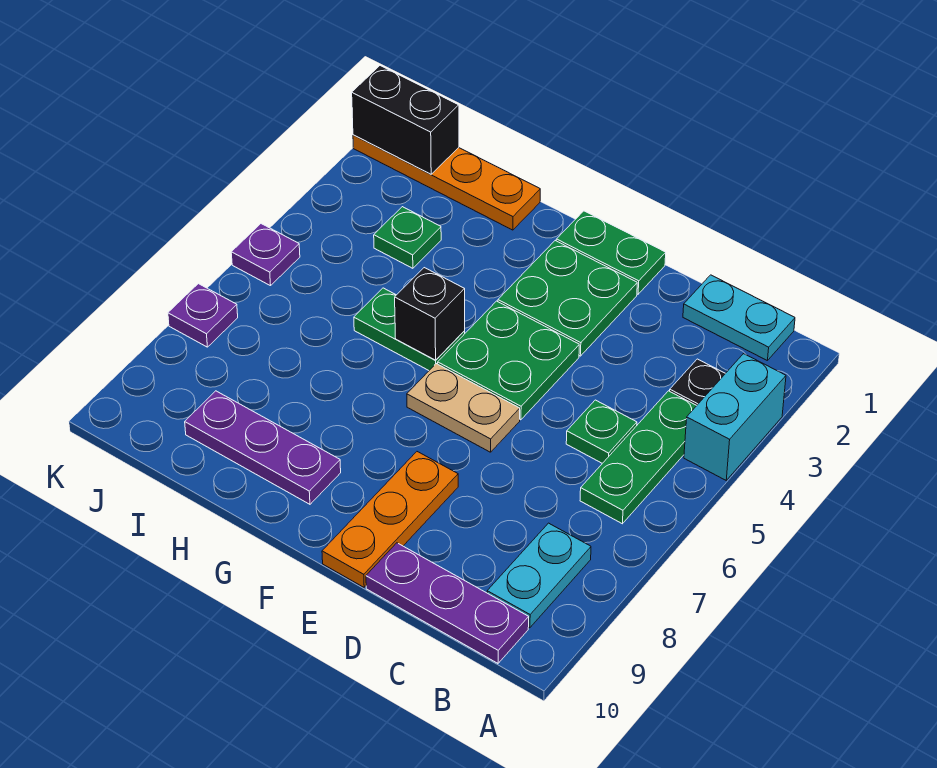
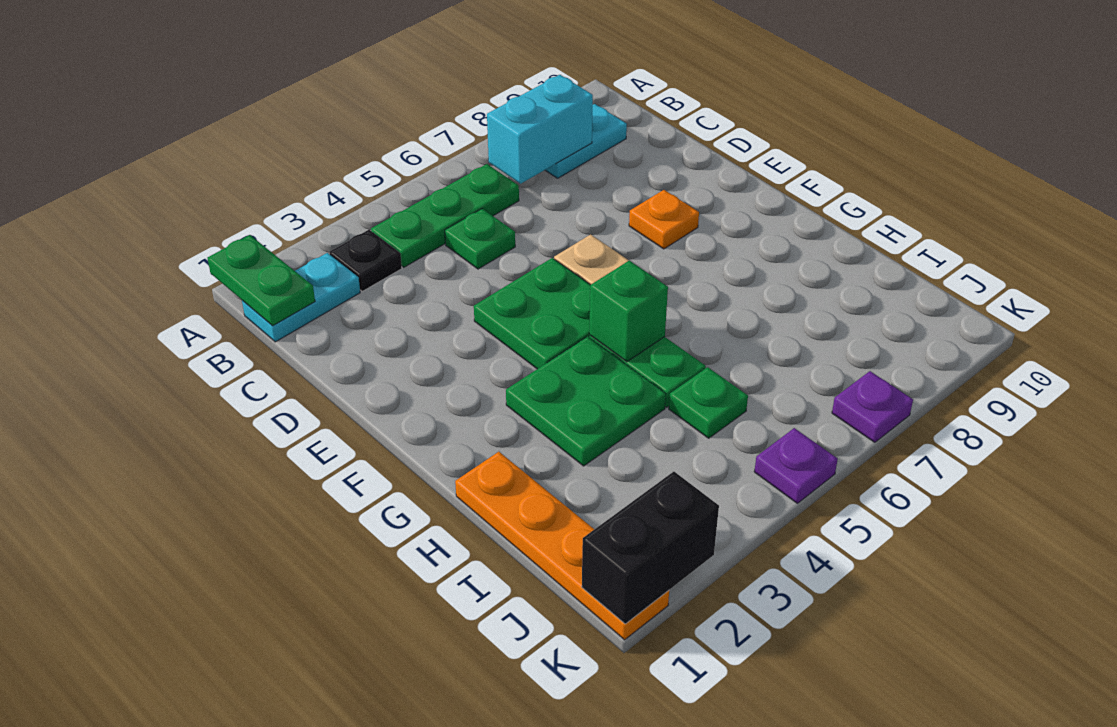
cyan brick A3:A4 level 1 -> cyan brick B7:B8 level 2
cyan plate B1:C1 level 1 -> cyan plate B1:B2 level 1
purple plate B10:D10 level 1 -> none
green plate E1:F1 level 1 -> green plate A1:B1 level 2
green plate E2:F3 level 1 -> green plate G3:H4 level 1
orange plate E8:E10 level 1 -> orange plate E8 level 1
black brick G5 level 2 -> green brick G5 level 2
purple plate G9:I9 level 1 -> none
green plate I3 level 1 -> green plate I5 level 1
black brick J1:K1 level 2 -> black brick K1:K2 level 2

